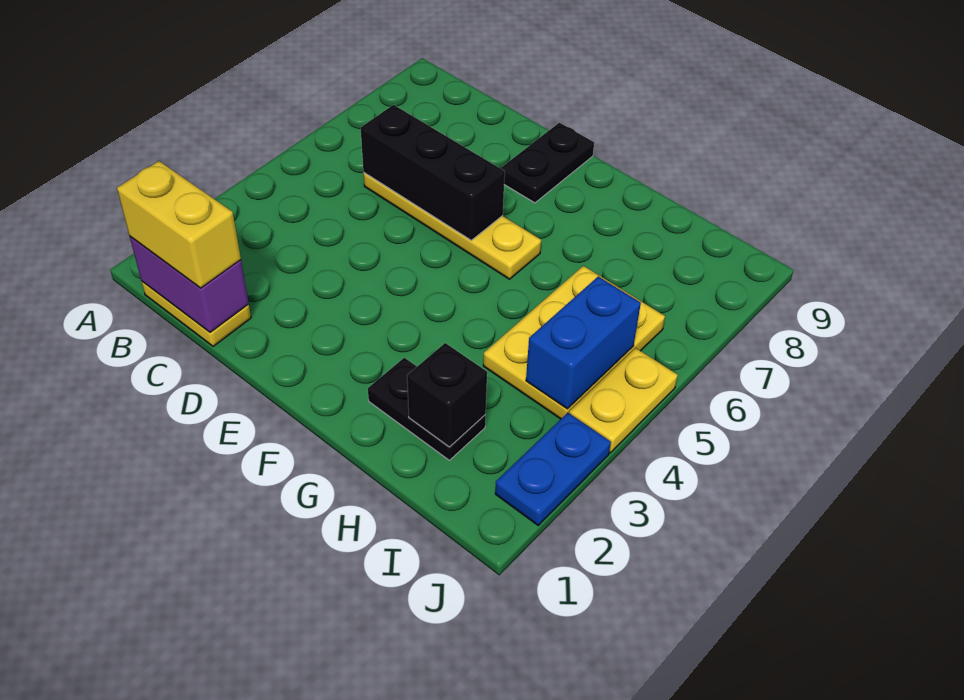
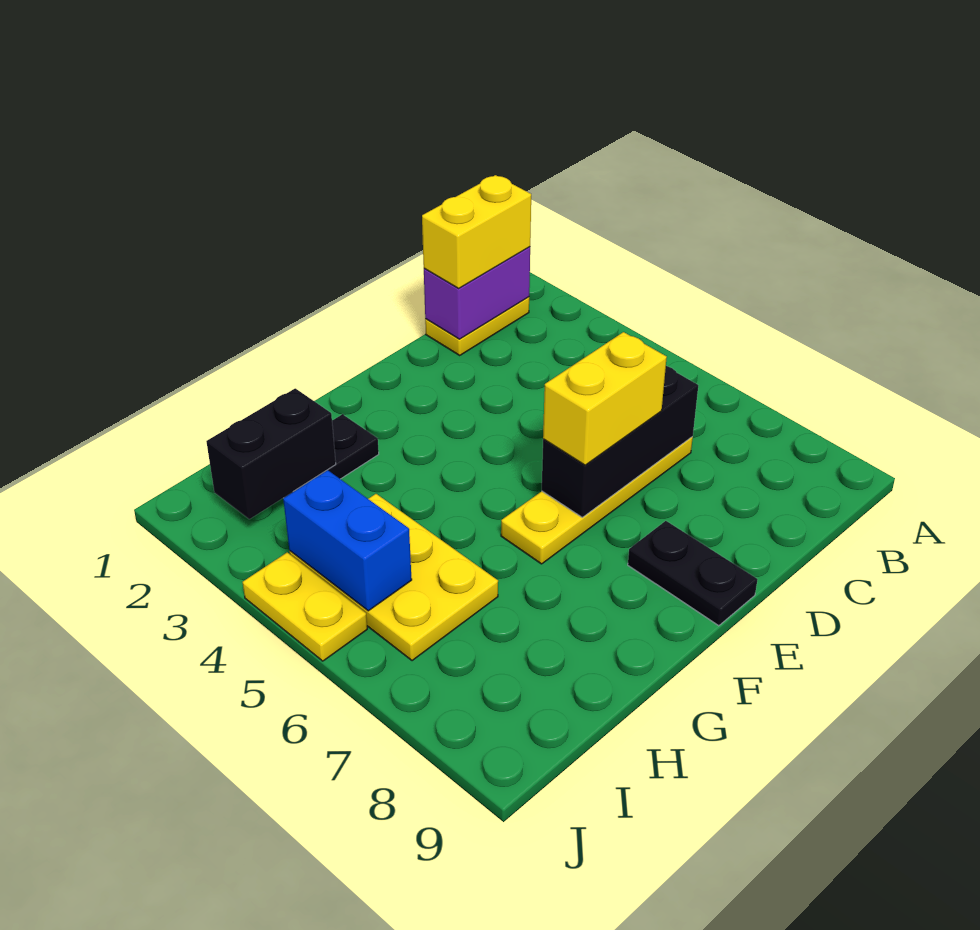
none -> yellow brick D6:E6 level 3
black brick H2 level 2 -> black brick H2:I2 level 2
blue plate J2:J3 level 1 -> none

